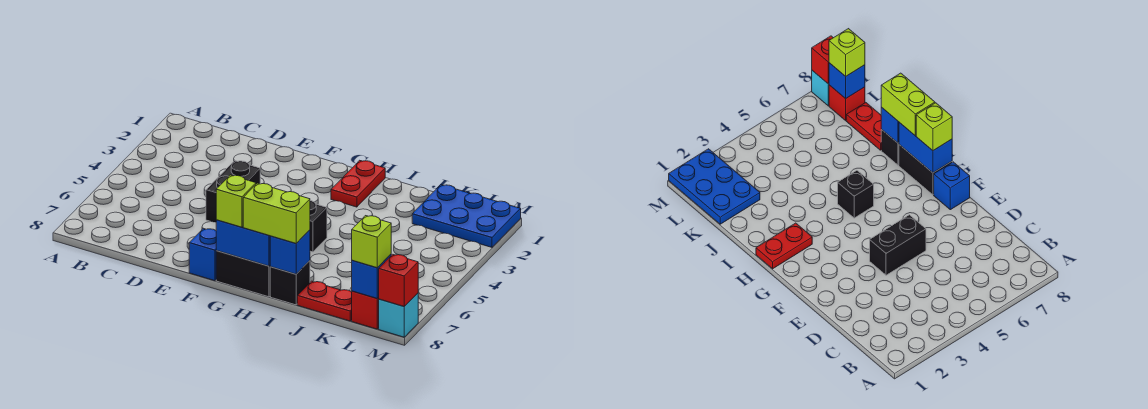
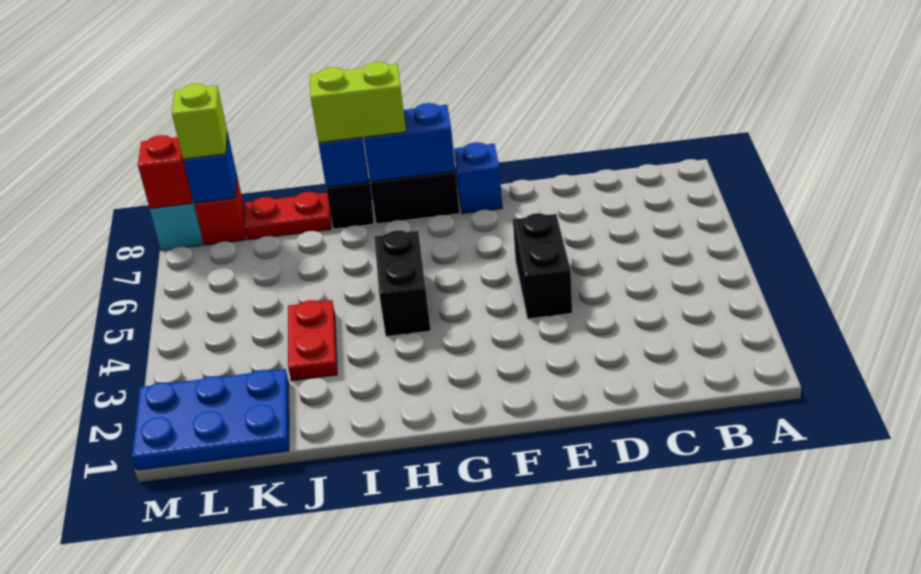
lime brick G8 level 3 -> none
red plate H1:H2 level 1 -> red plate J3:J4 level 1
black brick H5 level 1 -> black brick H4:H5 level 1

